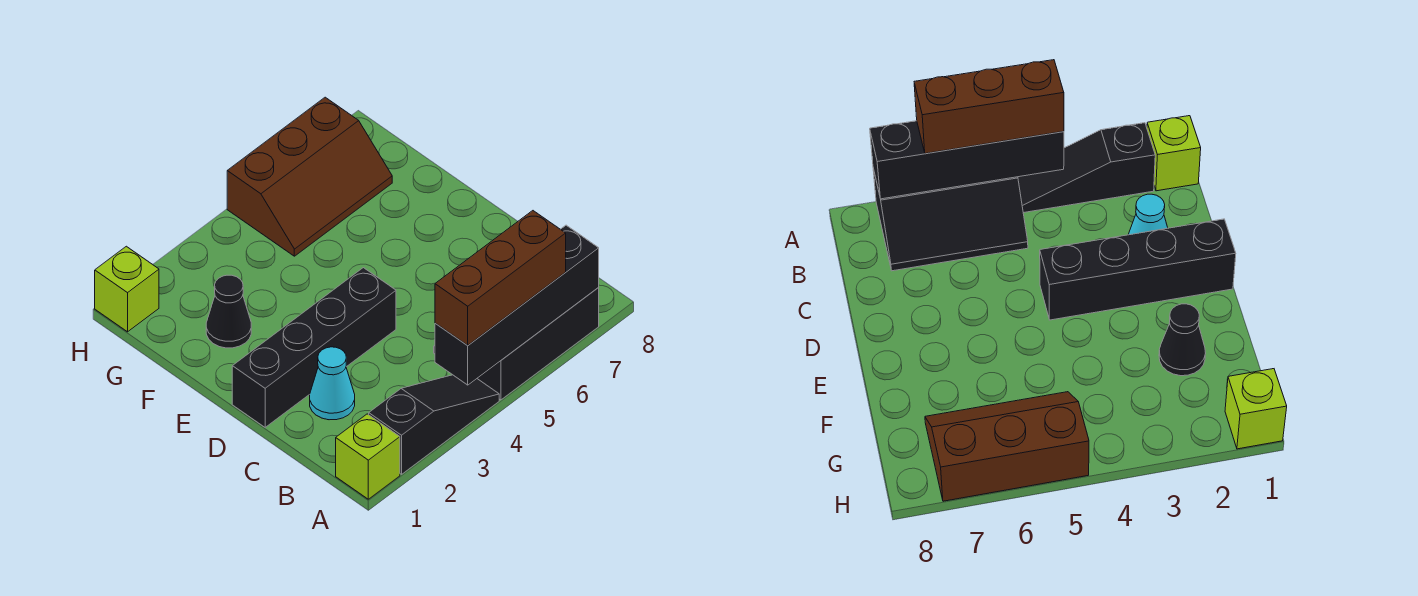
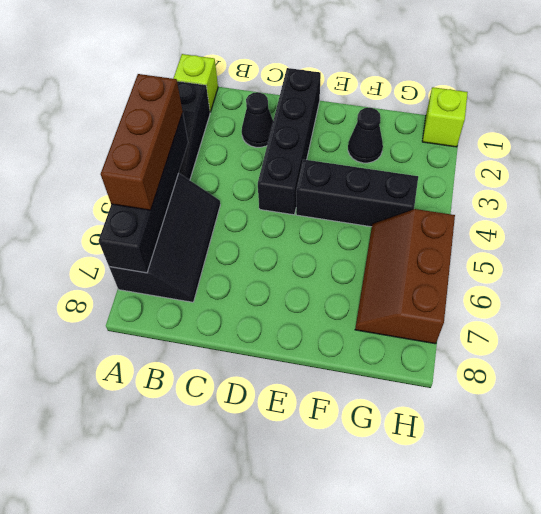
cyan cone C2 level 1 -> black cone C2 level 1
none -> black brick E4:G4 level 1

